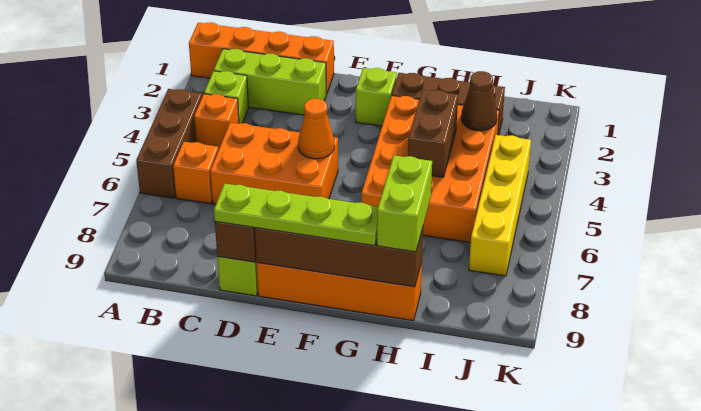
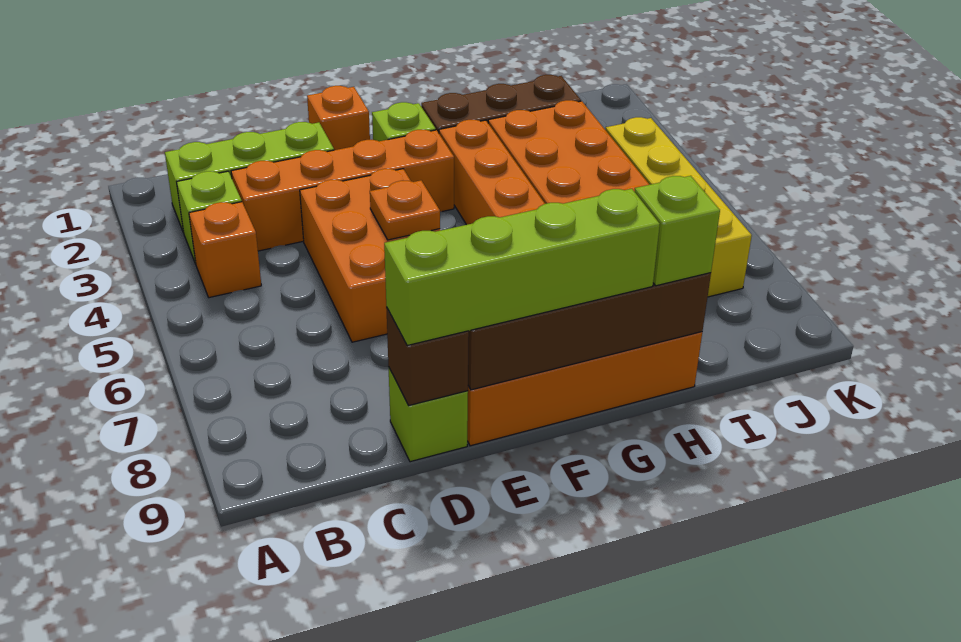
orange brick A1:D1 level 1 -> orange brick C3:F3 level 1
brown brick A4:A6 level 1 -> none
orange brick B6 level 1 -> orange brick E1 level 1
orange brick C5:E6 level 1 -> orange brick D4:E6 level 1
lime plate D9:G9 level 3 -> lime brick D9:G9 level 3
orange cone E5 level 2 -> orange plate E5 level 2
brown brick H4:H5 level 2 -> none
lime brick H8:H9 level 3 -> lime brick H9 level 3
brown cone I3 level 2 -> none

